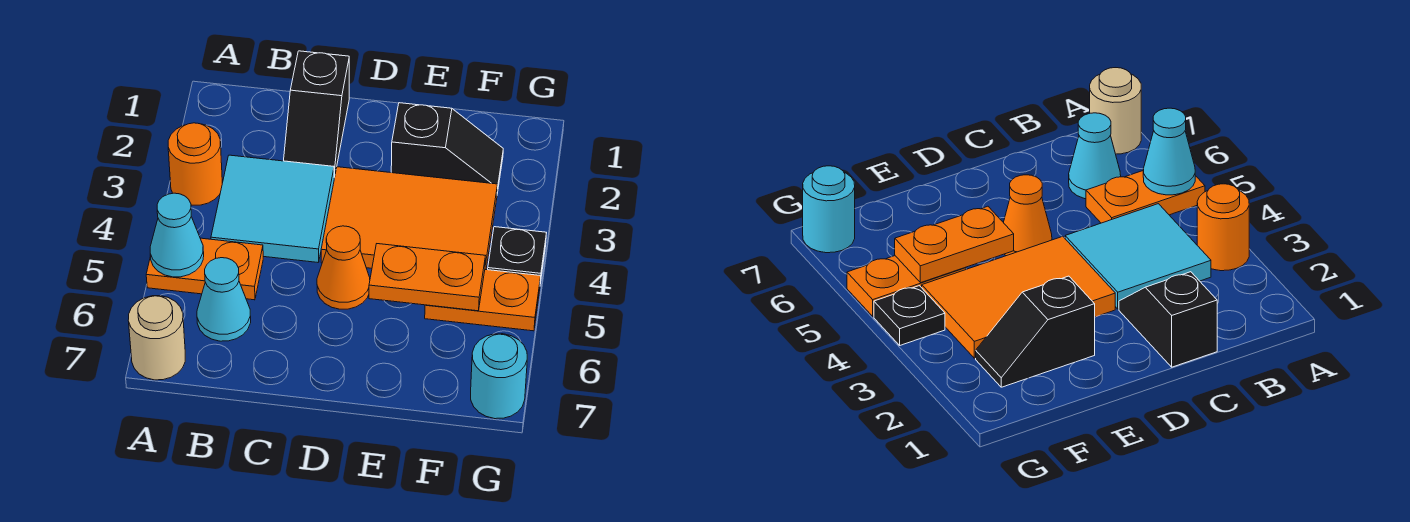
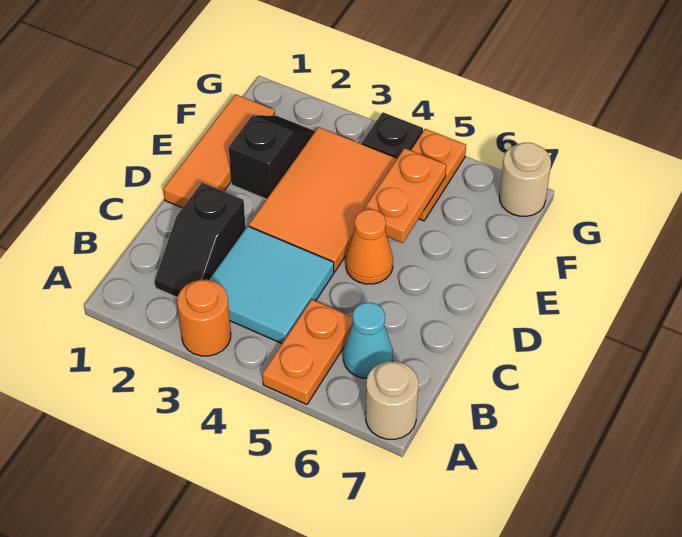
cyan cone A5 level 2 -> none
black slope C1:C2 level 1 top 1 -> black slope B2:C2 level 1 top C
none -> orange tile D1:F1 level 1
cyan round brick G7 level 1 -> tan round brick G7 level 1

